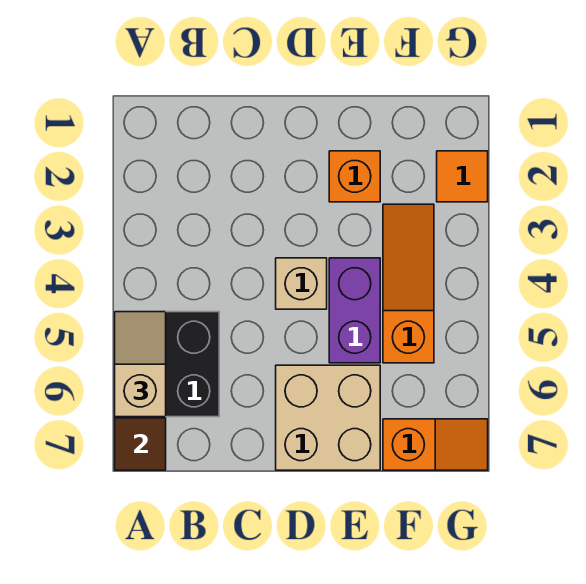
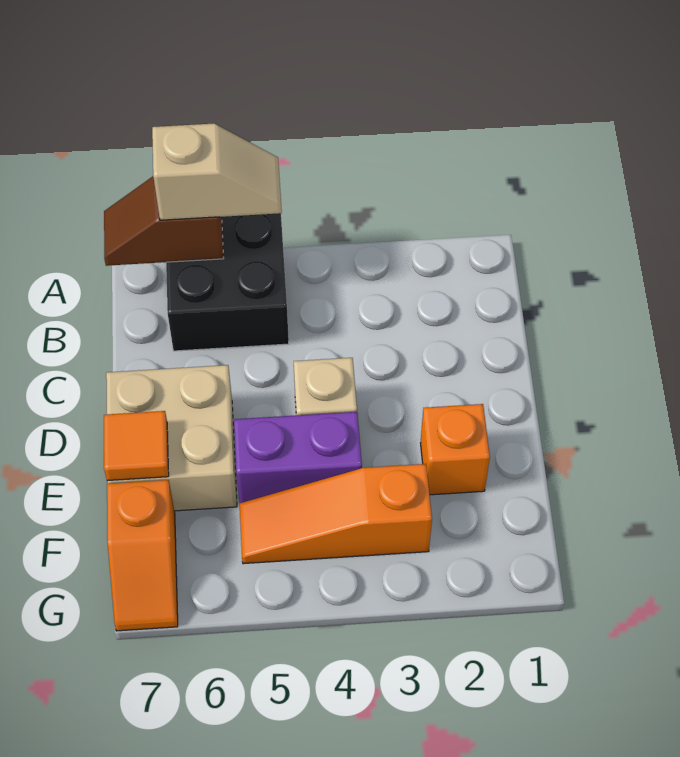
orange slope F3:F5 level 1 top 5 -> orange slope F3:F5 level 1 top 3
orange tile G2 level 1 -> orange tile E7 level 2

